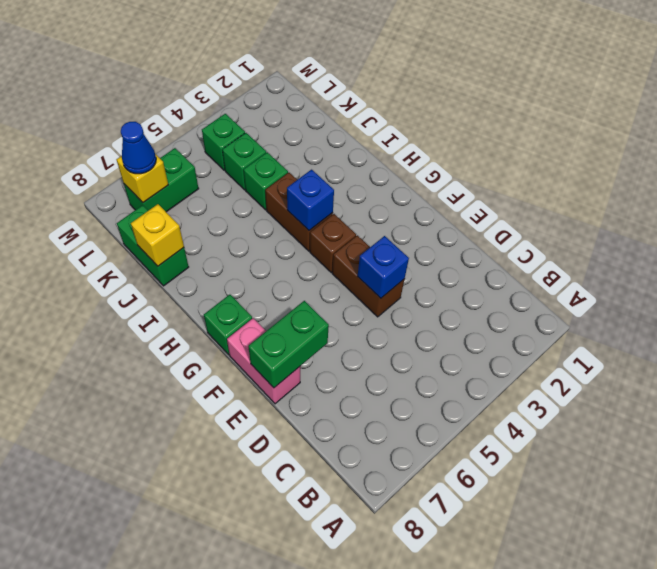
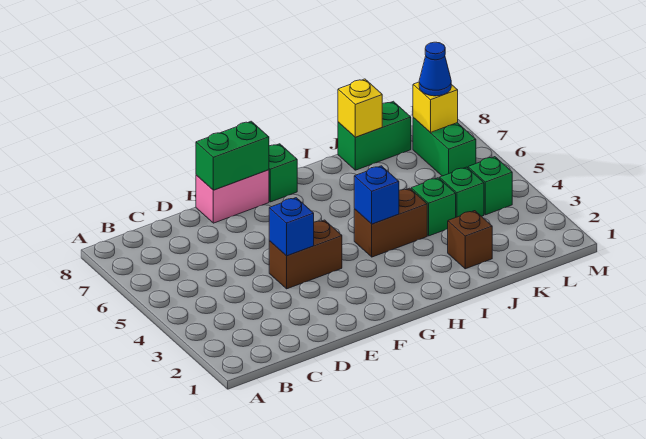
green brick E7:E8 level 2 -> green brick E8:F8 level 2
brown brick G4 level 1 -> brown brick J2 level 1

